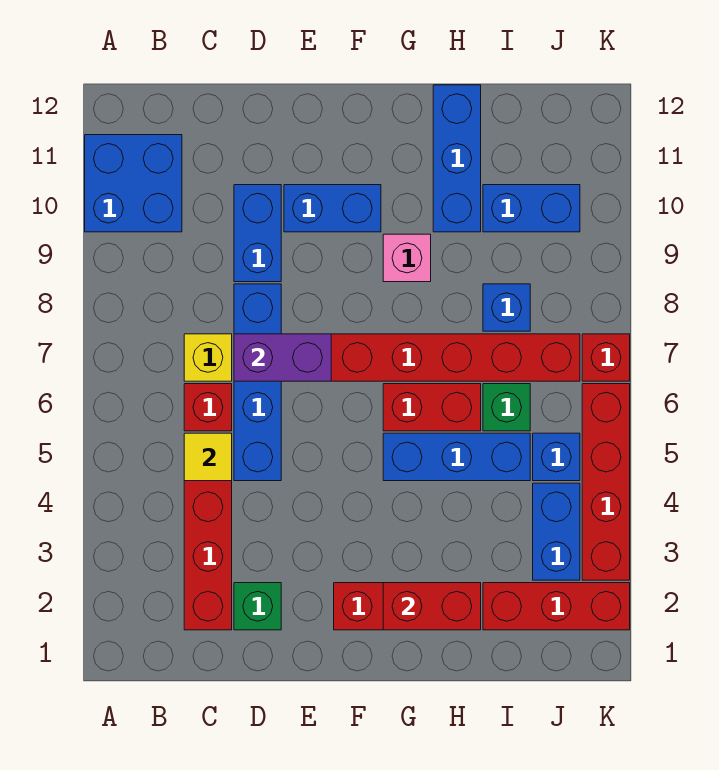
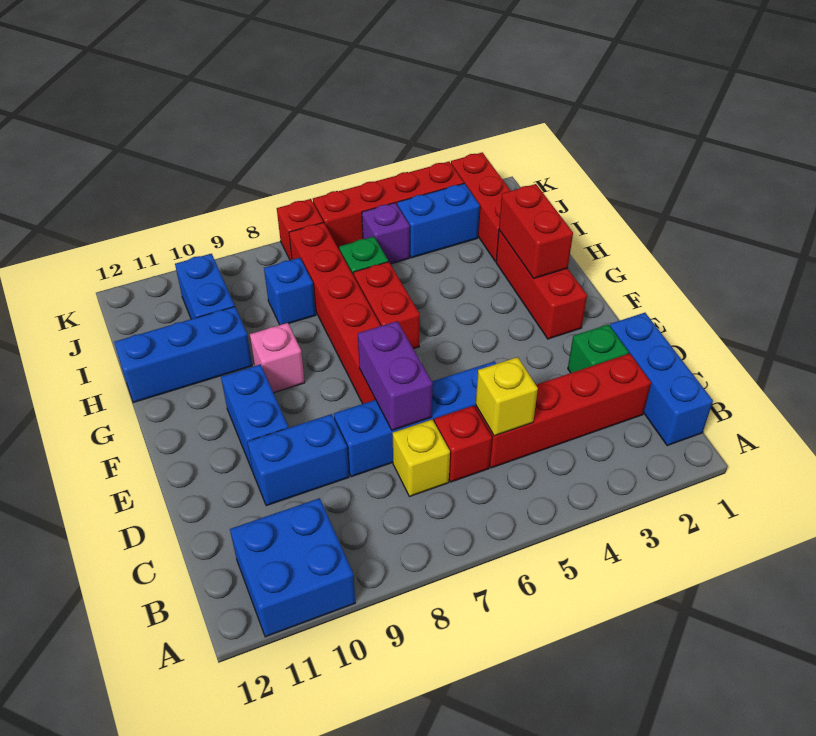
yellow tile C5 level 2 -> yellow brick C5 level 2
blue brick G5:I5 level 1 -> blue brick B1:D1 level 1
blue brick J5 level 1 -> purple brick J5 level 1

